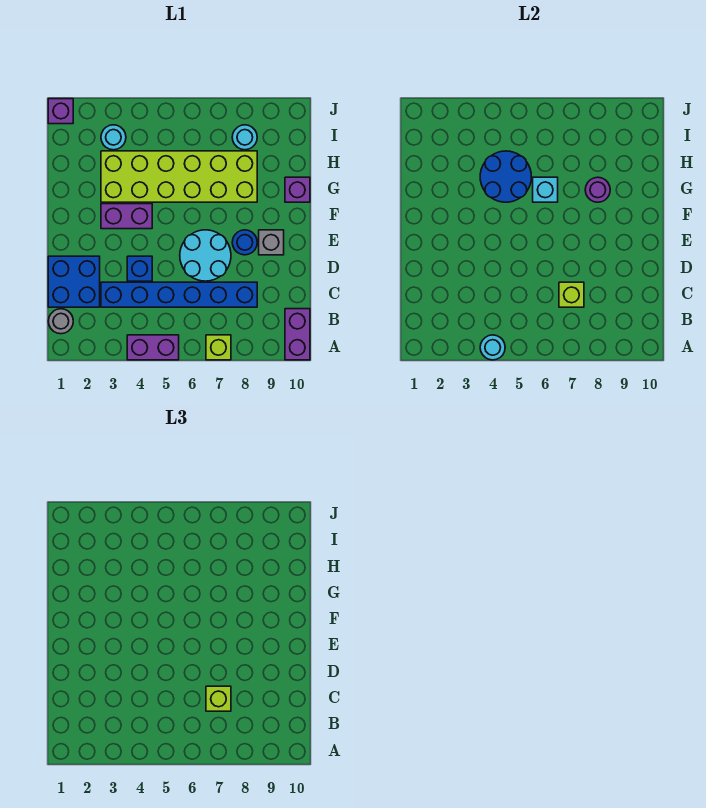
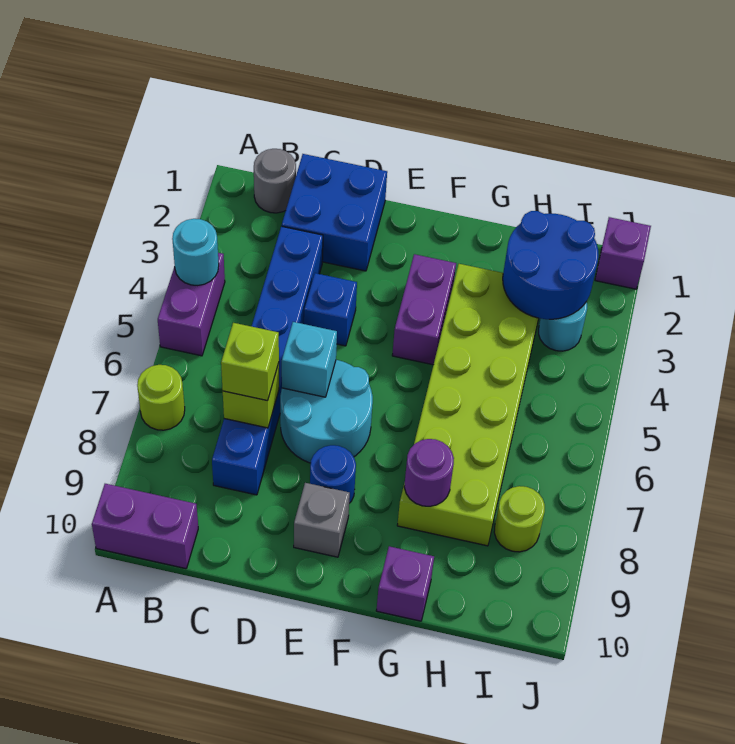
lime brick A7 level 1 -> lime round brick A7 level 1
blue round brick G4:H5 level 2 -> blue round brick H2:I3 level 2
cyan brick G6 level 2 -> cyan brick D6 level 2
cyan round brick I8 level 1 -> lime round brick I8 level 1

